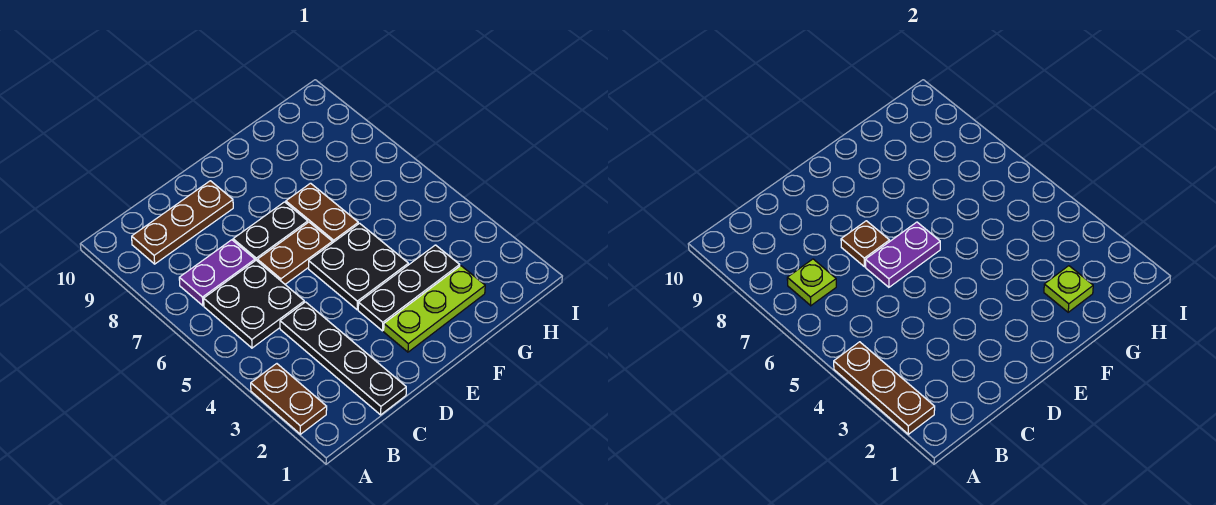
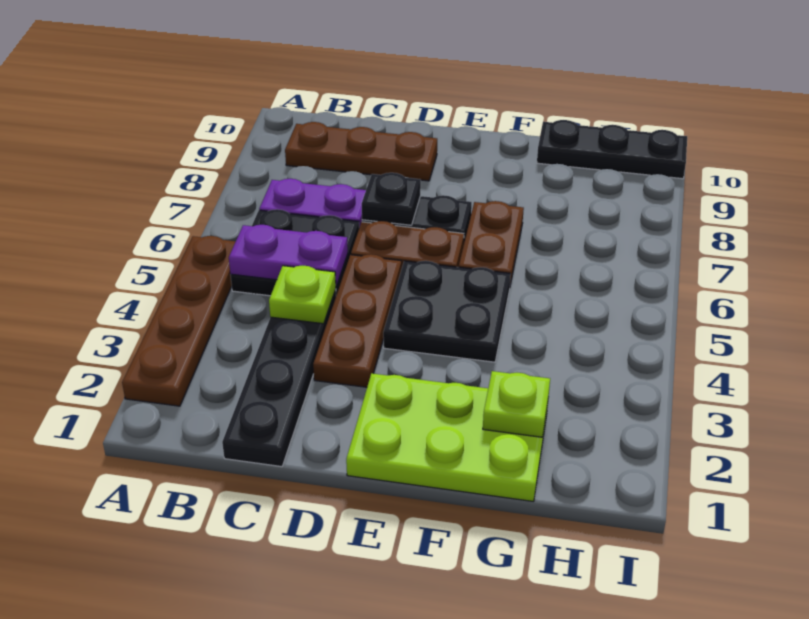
brown plate A2:A3 level 1 -> brown plate A2:A5 level 1
brown plate A2:A4 level 2 -> brown plate D3:D5 level 1
lime plate B7 level 2 -> lime plate C4 level 2
purple plate D6:E6 level 2 -> purple plate B5:C5 level 2
brown plate D7 level 2 -> black plate D7 level 2
lime plate E2:G2 level 1 -> lime plate E1:G2 level 1
black plate E3:G3 level 1 -> black plate G10:I10 level 1

